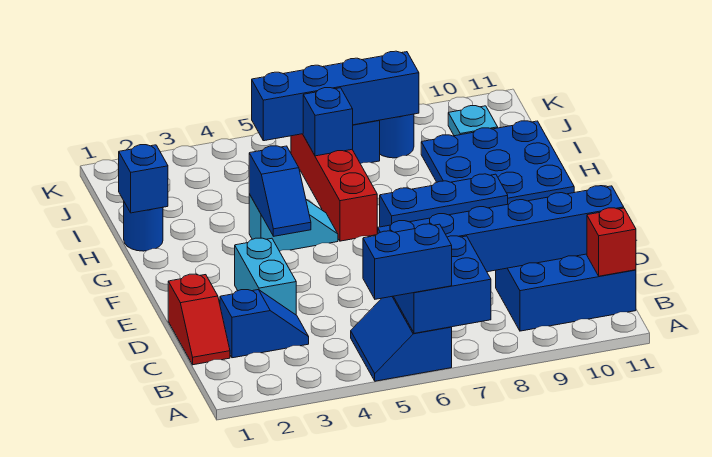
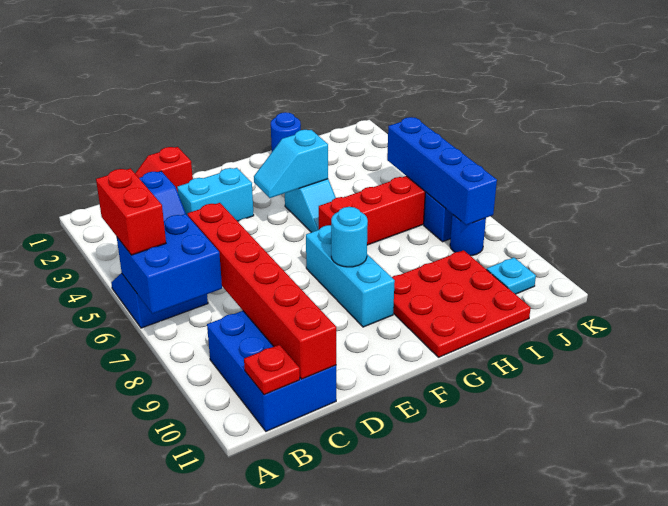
blue brick A5:A6 level 3 -> red brick A5:A6 level 3
red brick B11 level 2 -> red plate B11 level 2
blue brick C6:C11 level 2 -> red brick C6:C11 level 2
blue slope F4:G4 level 2 top G -> cyan slope F4:G4 level 2 top G
blue brick F7:F9 level 1 -> cyan brick F7:F9 level 1
none -> cyan round brick F8 level 2
blue plate G9:I11 level 1 -> red plate G9:I11 level 1
blue brick H1 level 2 -> none
blue brick I6 level 2 -> none

